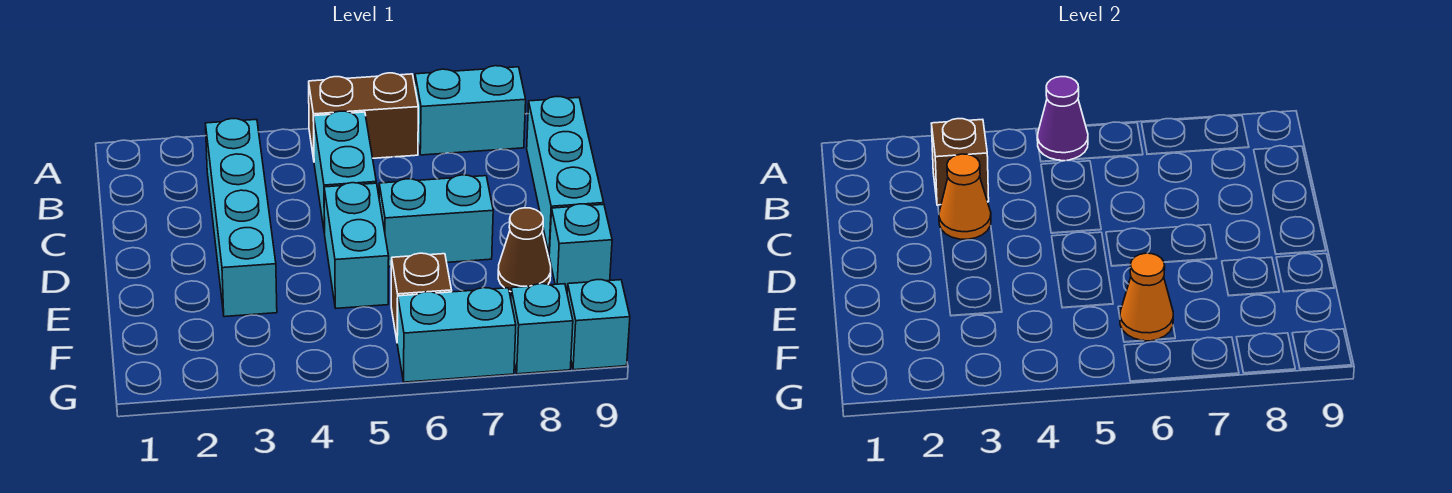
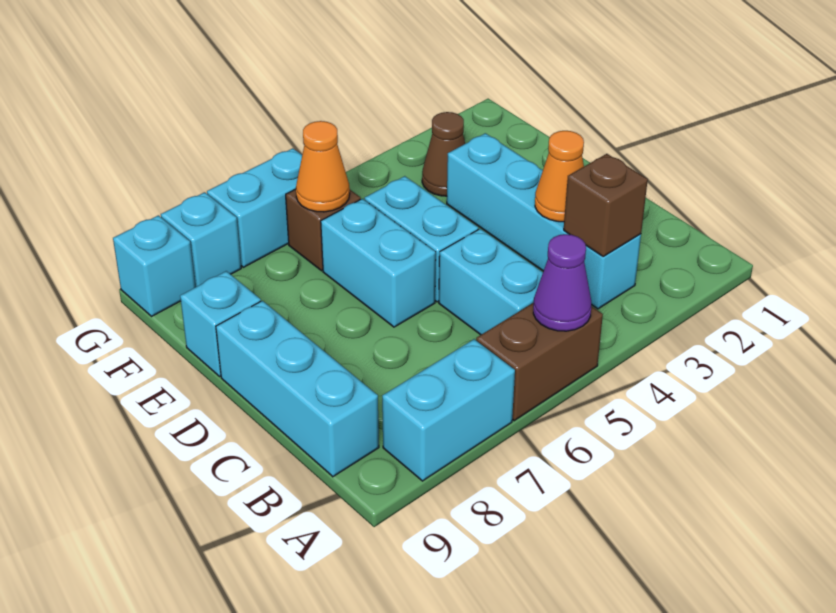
cyan brick D6:D7 level 1 -> cyan brick D6:E6 level 1
brown cone E8 level 1 -> brown cone F3 level 1

